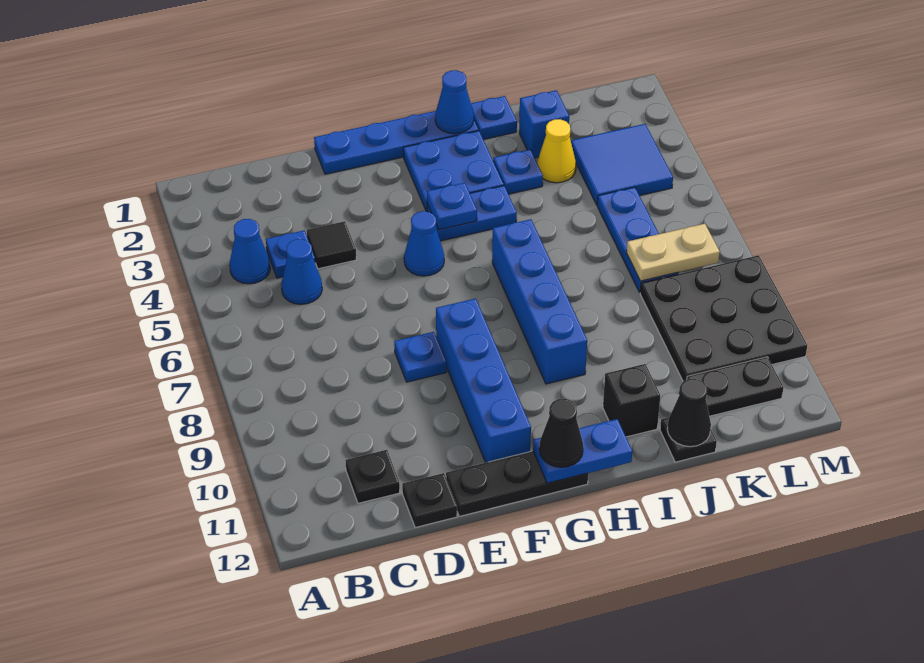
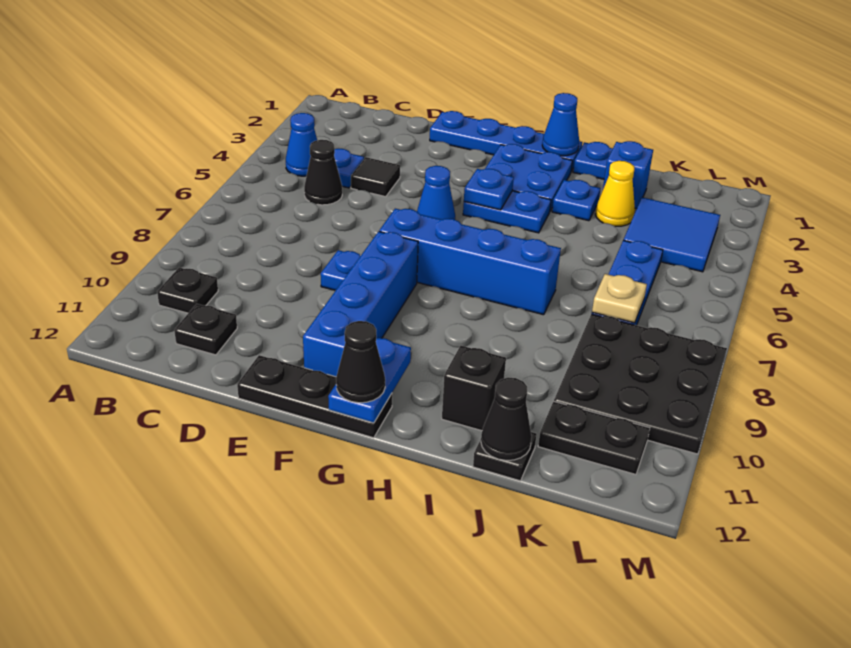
blue cone C5 level 1 -> black cone C5 level 1
black plate D12 level 1 -> black plate B10 level 1
blue plate G12:H12 level 2 -> blue plate G11:G12 level 2
blue brick H6:H9 level 1 -> blue brick F7:I7 level 1
tan plate K7:L7 level 2 -> tan plate K7 level 2

